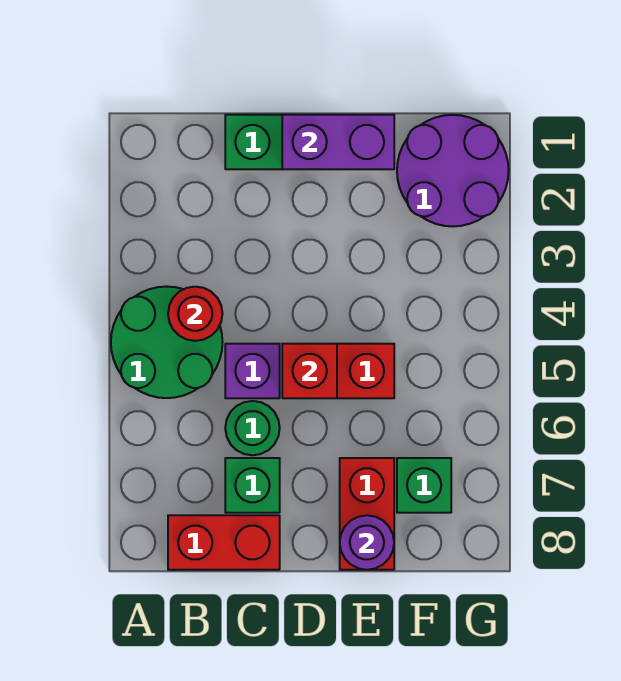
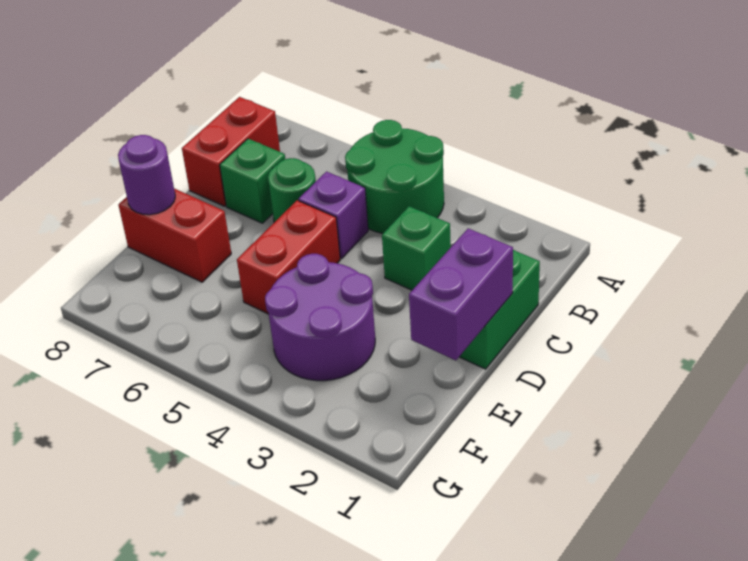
red round brick B4 level 2 -> none
red brick D5 level 2 -> none
purple round brick F1:G2 level 1 -> purple round brick E3:F4 level 1
green brick F7 level 1 -> green brick C3 level 1

